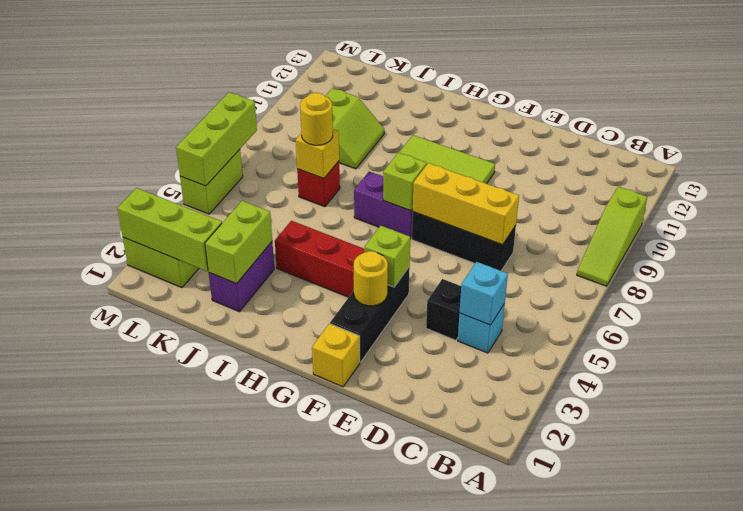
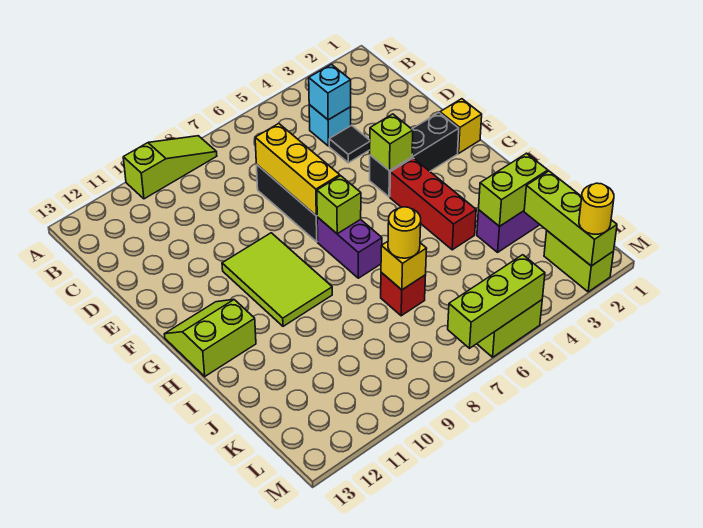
black brick D4 level 1 -> black tile D4 level 1
yellow round brick F3 level 2 -> yellow round brick M2 level 3
lime slope J9:K10 level 1 top K -> lime slope G12:H13 level 1 top H

